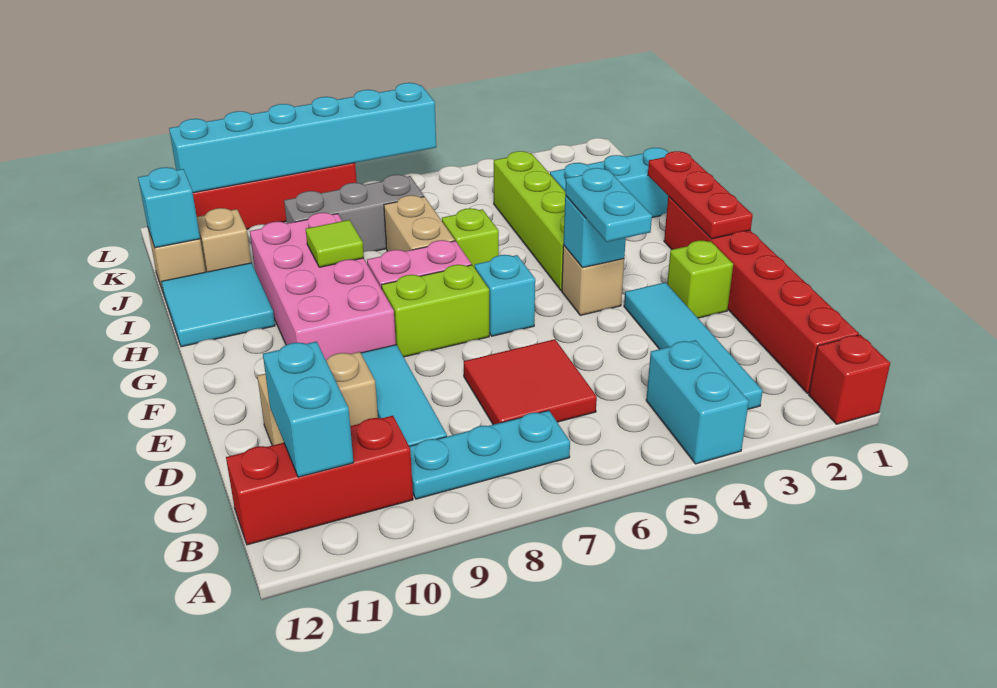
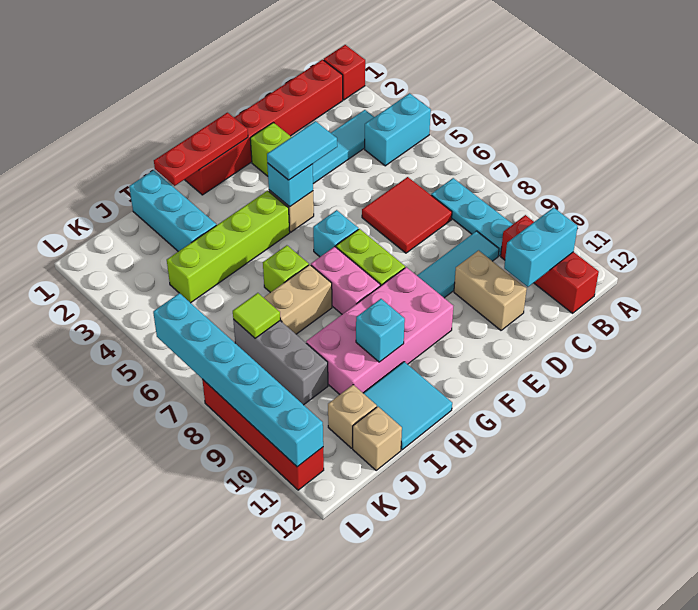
cyan plate E4:F4 level 3 -> cyan tile E4:F4 level 3
lime tile H9 level 2 -> lime tile J7 level 2
cyan brick J12 level 2 -> cyan brick H10 level 2

